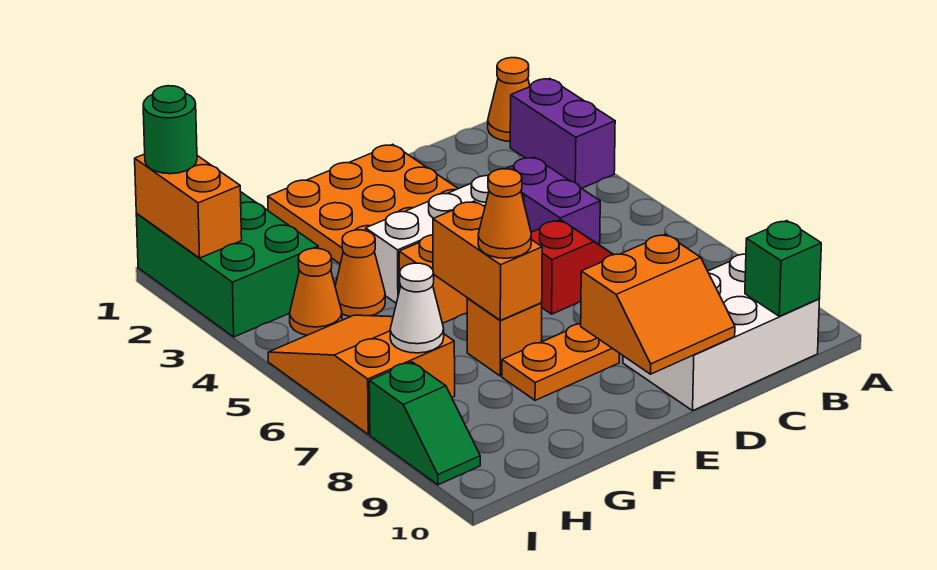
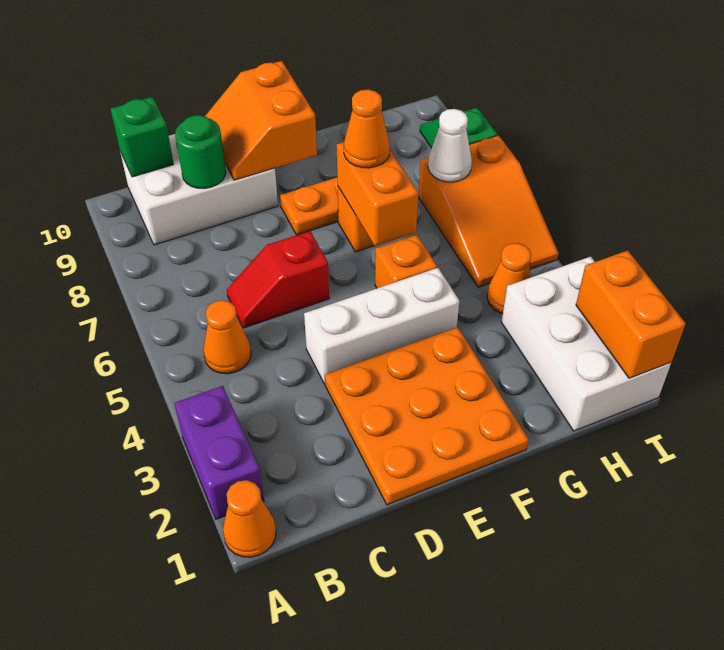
purple brick C4:C5 level 1 -> none
orange slope D9:E10 level 2 top 9 -> orange slope D9:E10 level 2 top E
orange cone G4 level 1 -> orange cone B5 level 1
green brick H1:I3 level 1 -> white brick H1:I3 level 1
green round brick I1 level 3 -> green round brick C9 level 2

